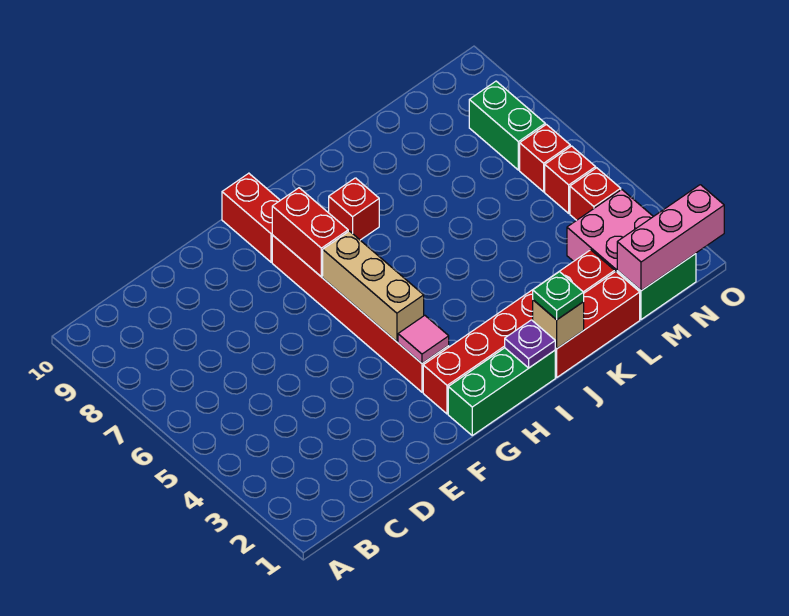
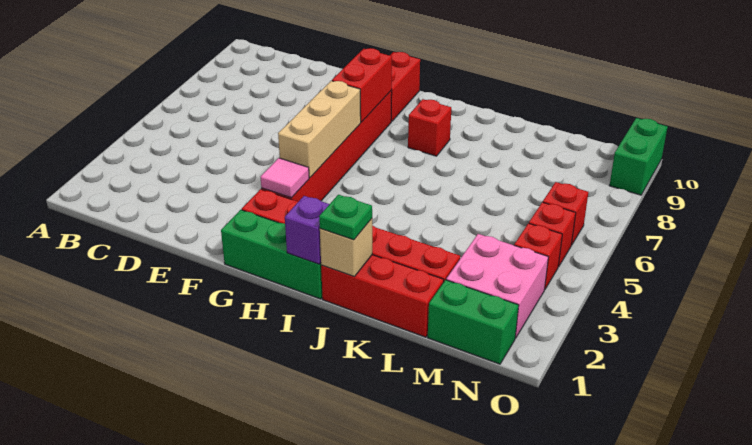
purple plate I1 level 2 -> purple brick I1 level 2
pink brick M1:O1 level 2 -> none
green brick N7:N8 level 1 -> green brick O9:O10 level 1

